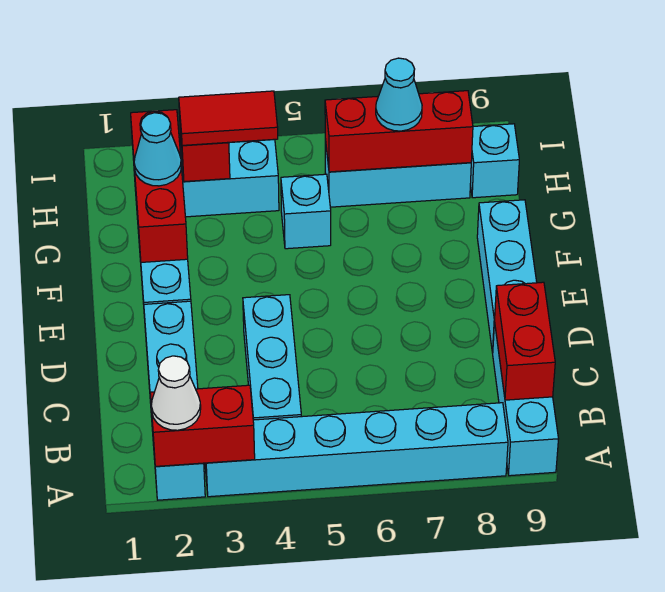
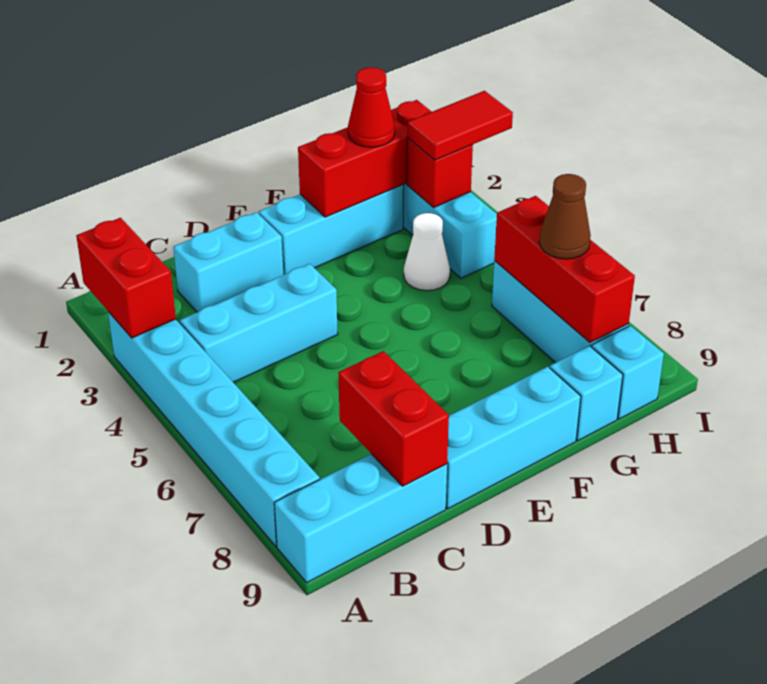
cyan brick A2:D2 level 1 -> cyan brick C2:D2 level 1
white cone A2 level 3 -> white cone G4 level 1
red brick B9:C9 level 2 -> red brick C8:C9 level 2
cyan cone G2 level 3 -> red cone G2 level 3
cyan brick G5 level 1 -> cyan brick G9 level 1
red tile H3:H4 level 3 -> red tile H3:I3 level 3
cyan cone H7 level 3 -> brown cone H7 level 3

